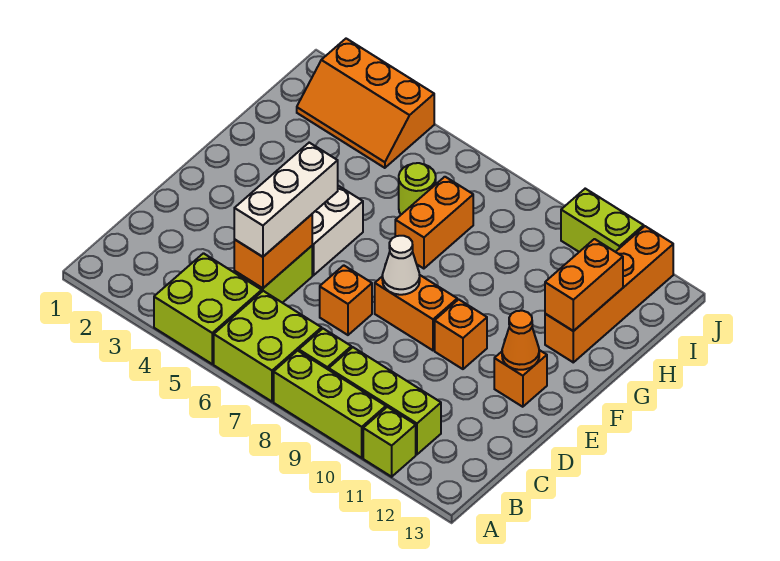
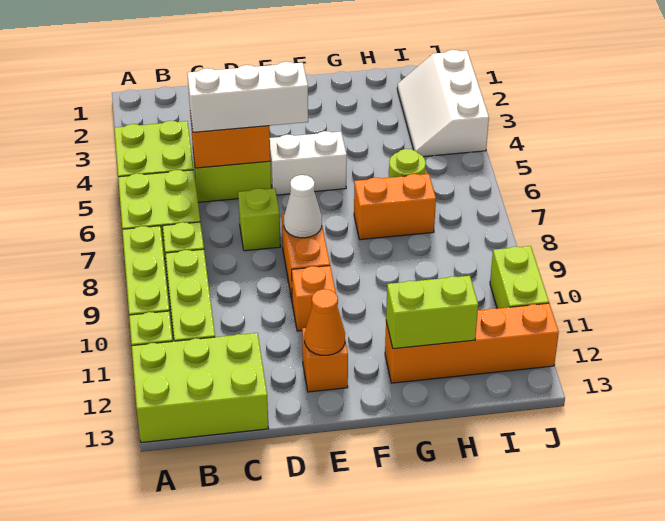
none -> lime brick A12:C13 level 1
orange brick D7 level 1 -> lime brick D7 level 1
orange brick G12:H12 level 2 -> lime brick G12:H12 level 2
orange slope I2:J4 level 1 top J -> white slope I2:J4 level 1 top J

